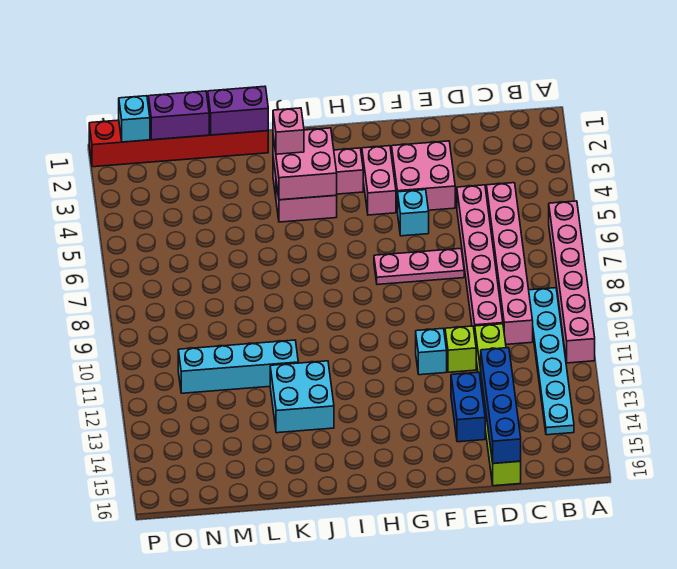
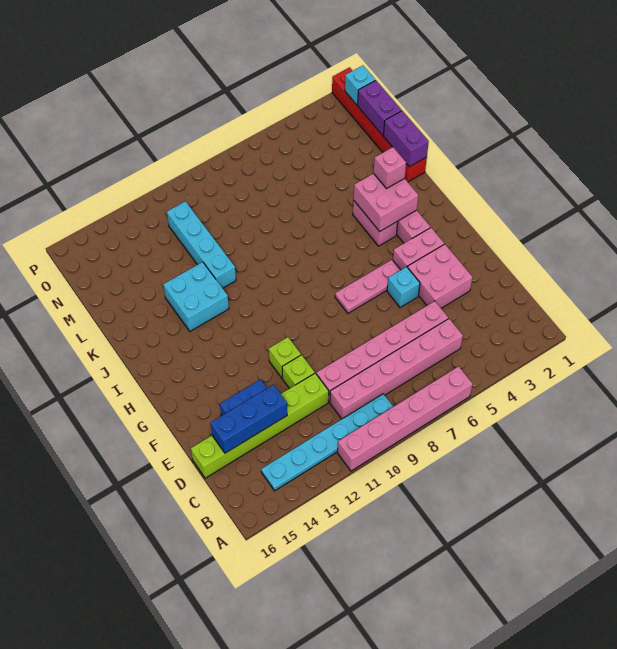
blue brick D13:D16 level 2 -> blue brick D13:D15 level 2
pink plate E7:G7 level 1 -> pink plate G5:G7 level 1
cyan brick F11 level 1 -> lime brick F11 level 1

